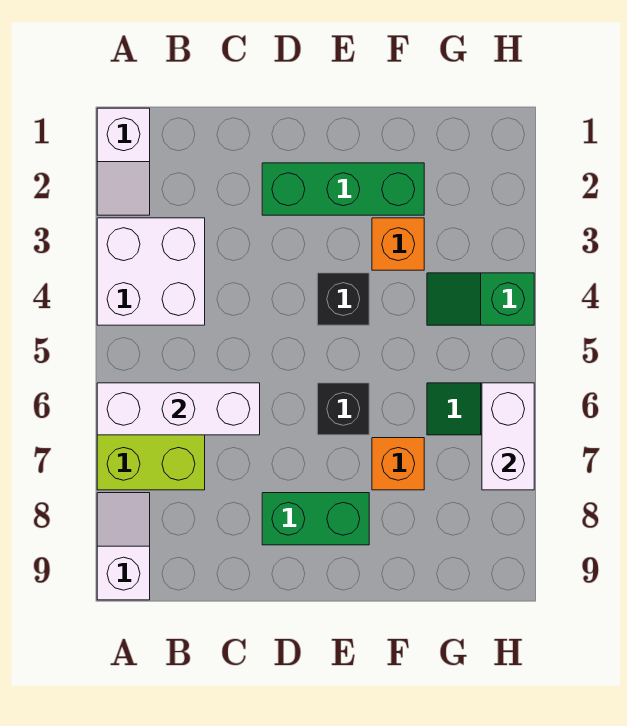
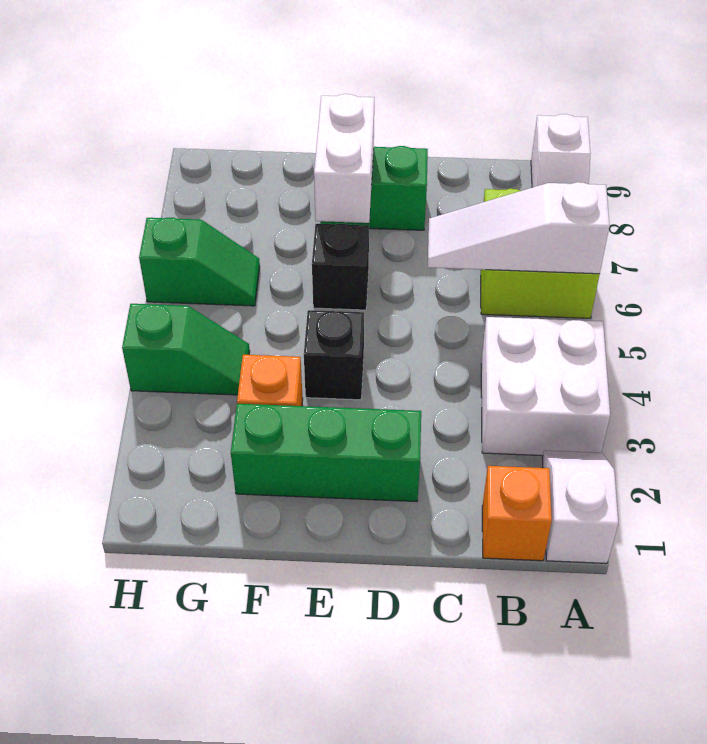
white brick A6:C6 level 2 -> white slope A6:C6 level 2 top A
orange brick F7 level 1 -> orange brick B1 level 1
white brick H6:H7 level 2 -> white brick E7:E8 level 2

